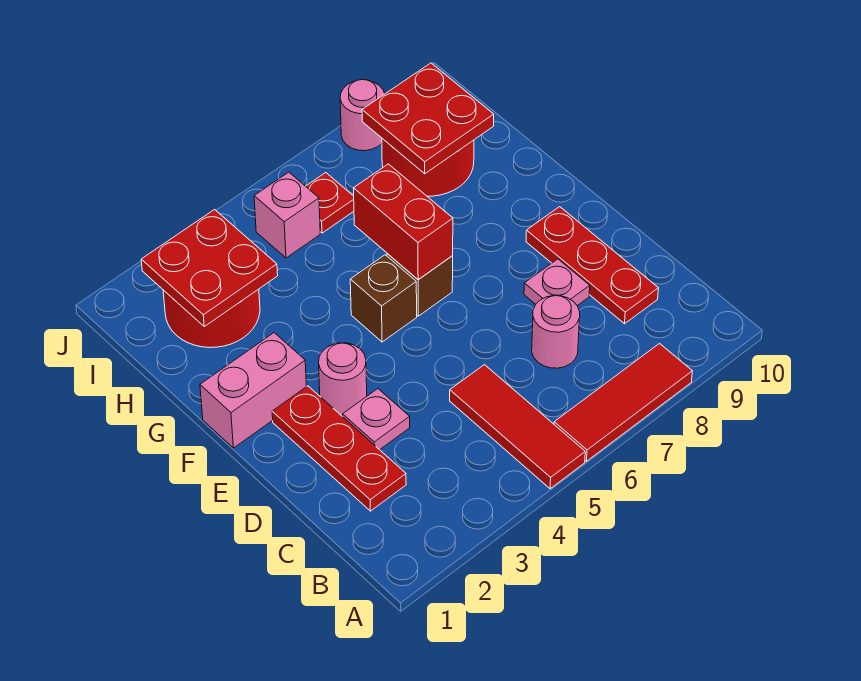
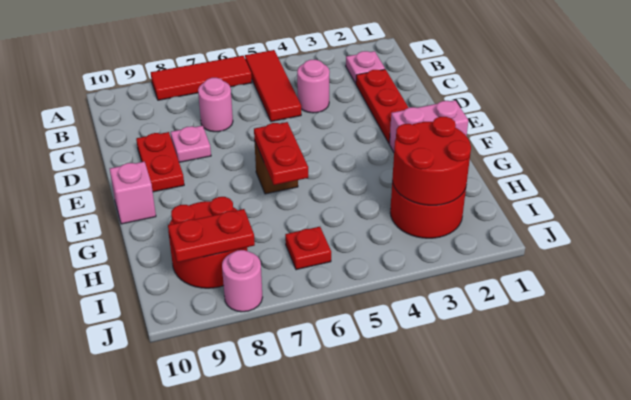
red plate C9:E9 level 1 -> red plate D9:E9 level 1
pink plate D3 level 1 -> pink plate B2 level 1
pink round brick E3 level 1 -> pink round brick C4 level 1
brown brick F5 level 1 -> none
red brick F6:G6 level 2 -> red plate F6:G6 level 2
red plate H2:I3 level 2 -> red round brick H2:I3 level 2
red plate H8:I9 level 2 -> red plate I8:I9 level 2
pink brick I5 level 1 -> pink brick F10 level 1

